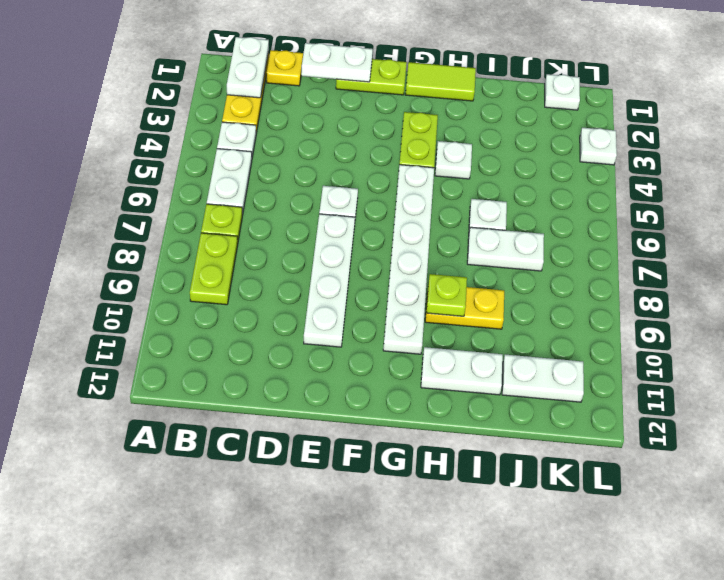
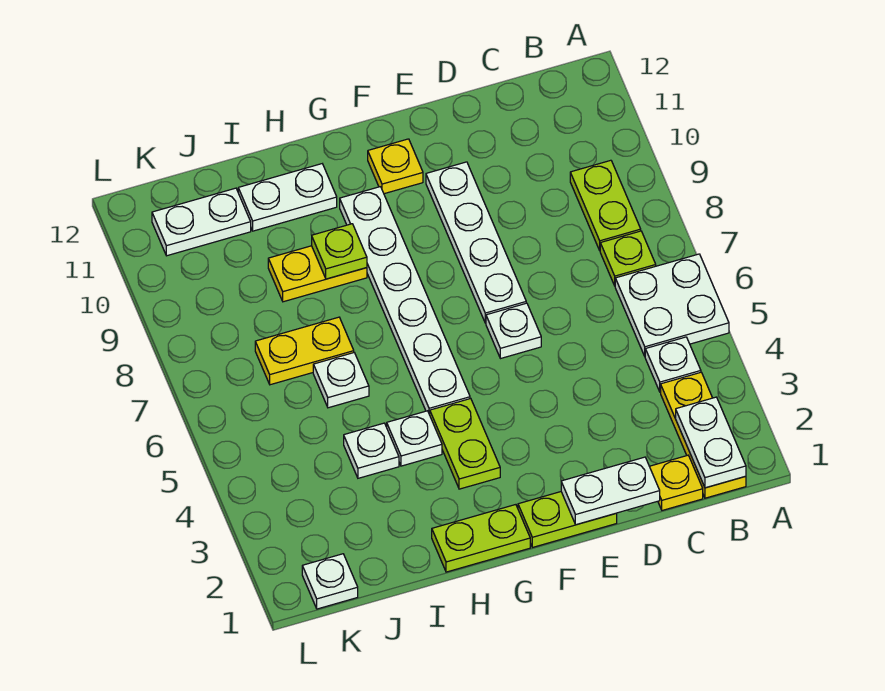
white plate B5:B6 level 1 -> white plate A5:B6 level 1
none -> yellow plate F11 level 1
lime tile G1:H1 level 1 -> lime plate G1:H1 level 1
white plate I7:J7 level 1 -> yellow plate I7:J7 level 1
white plate L3 level 1 -> white plate I4 level 1

